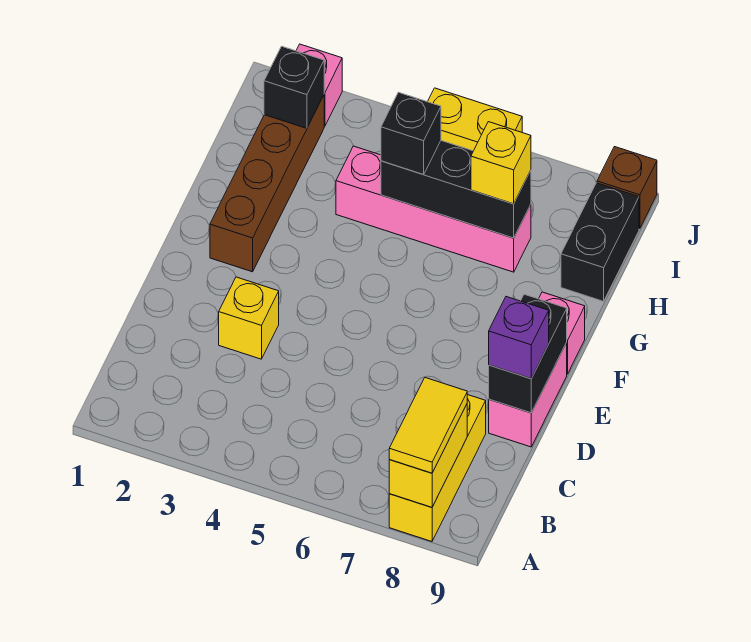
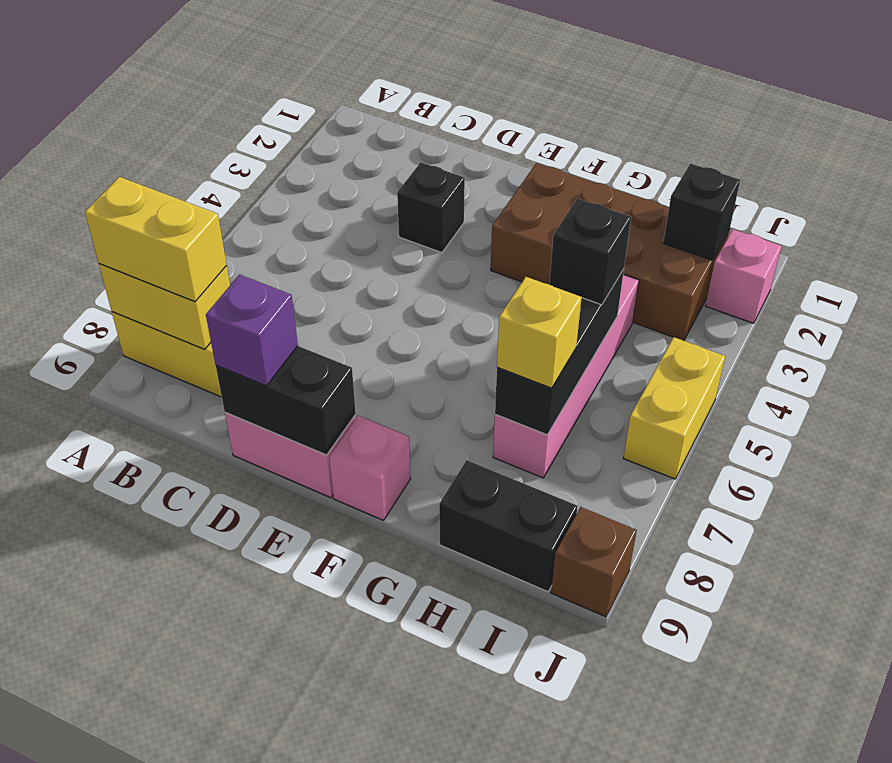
yellow tile A8:B8 level 3 -> yellow brick A8:B8 level 3
yellow brick D3 level 1 -> black brick D3 level 1
brown brick F2:I2 level 1 -> brown brick F2:I3 level 1

